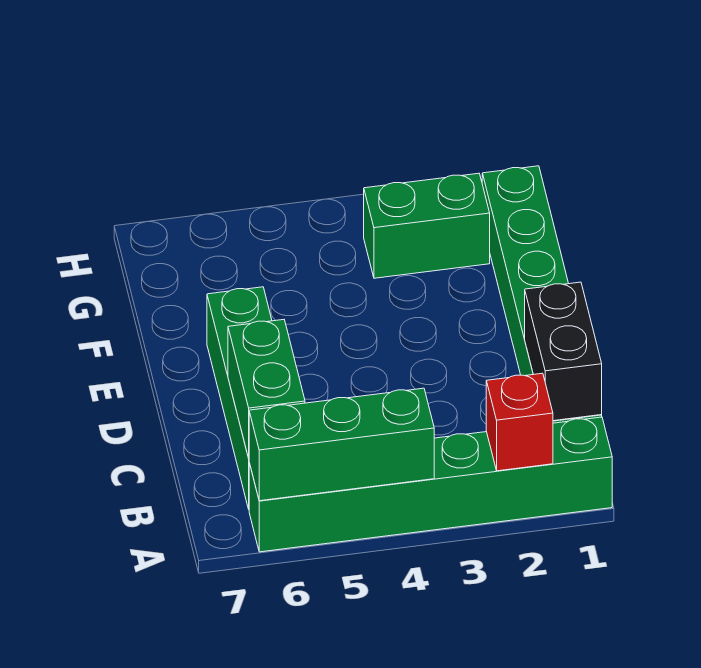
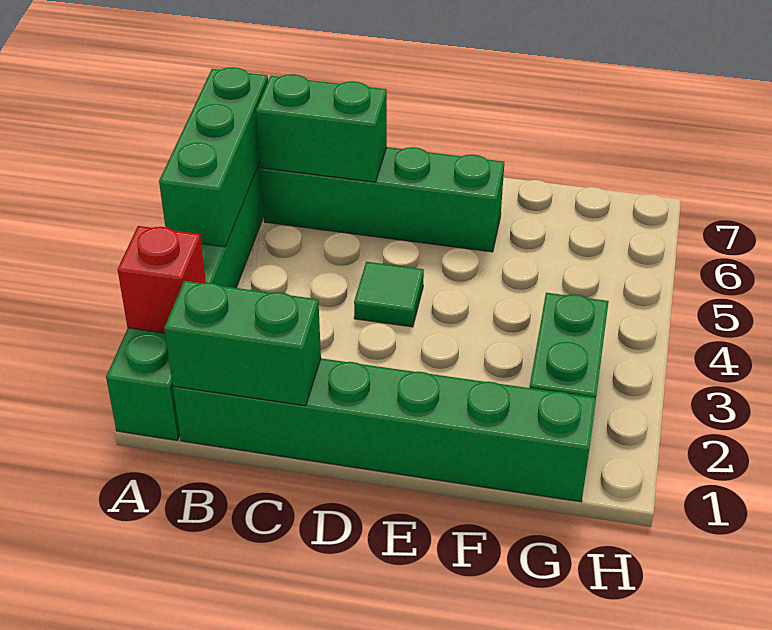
black brick B1:C1 level 2 -> green brick B1:C1 level 2
none -> green tile D4 level 1

